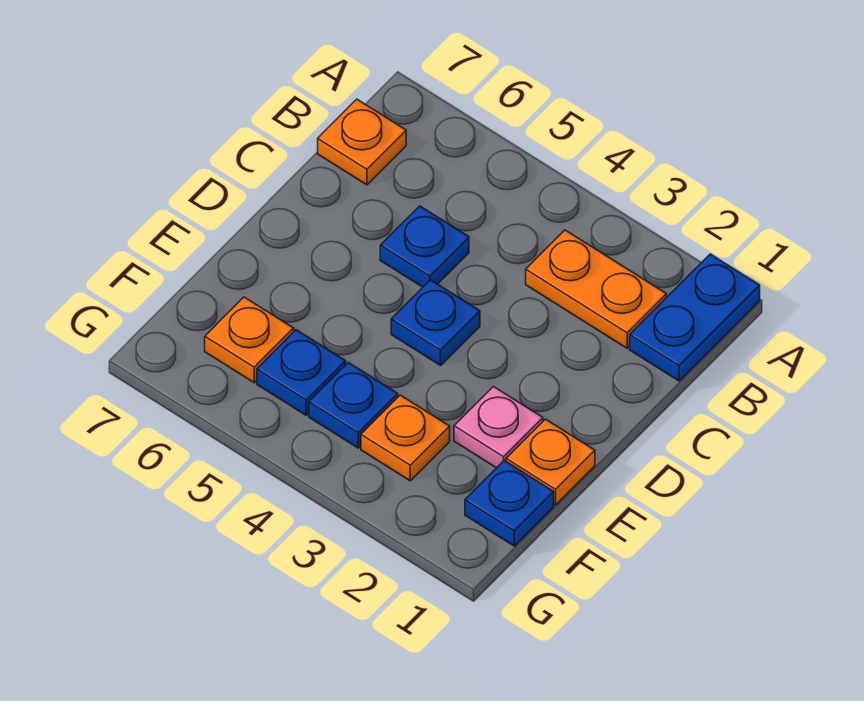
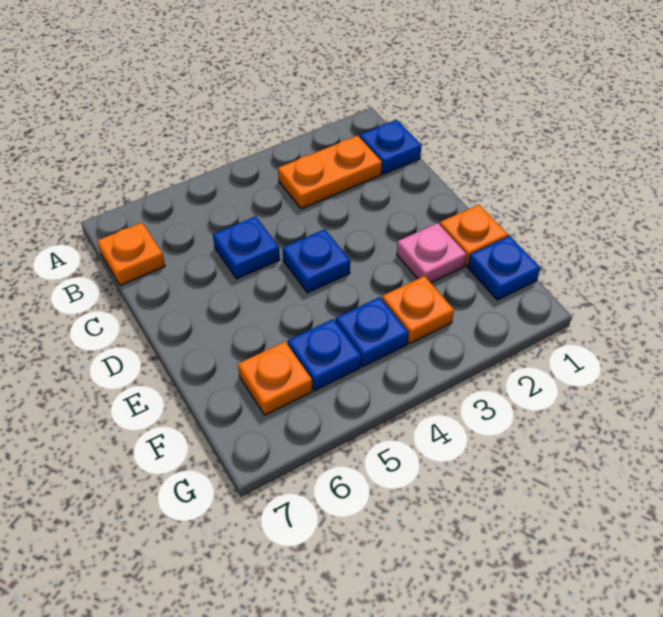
blue plate A1:B1 level 1 -> blue plate B1 level 1

